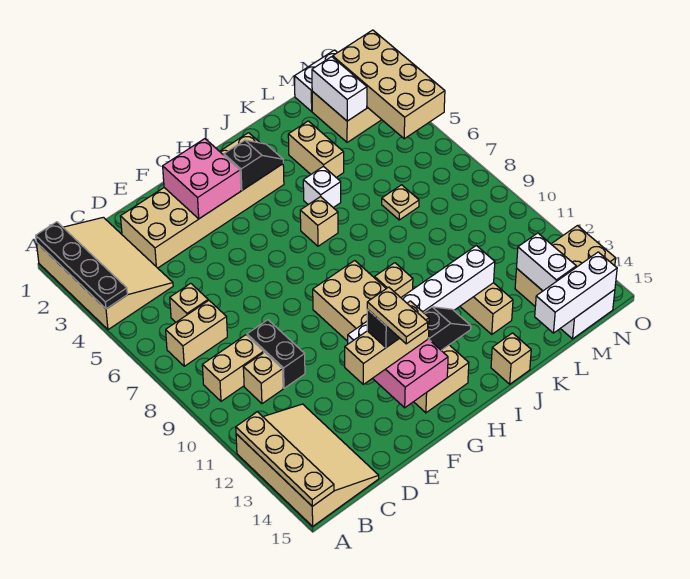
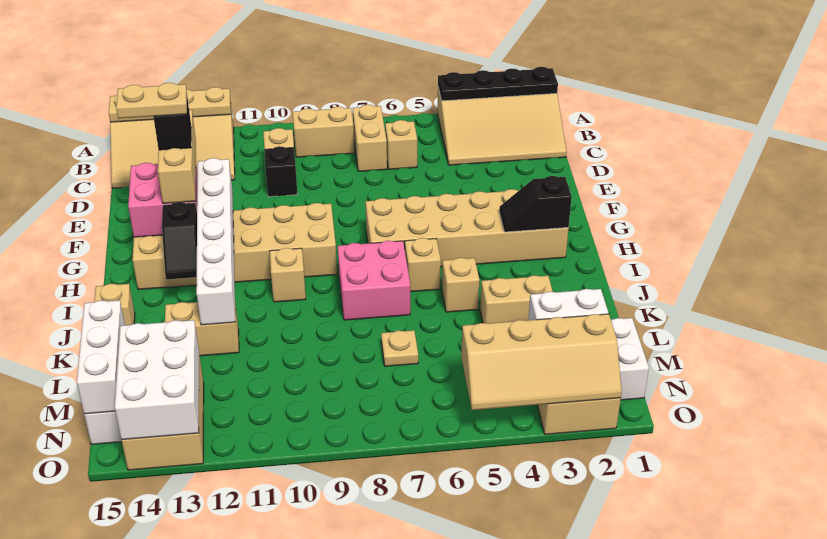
tan brick B9:C9 level 1 -> tan brick B8:B9 level 1
tan brick D2:I3 level 1 -> tan brick G2:H7 level 1
black brick D9:D10 level 1 -> black brick D10 level 1
pink brick F2:G3 level 2 -> pink brick I7:J8 level 1
black slope H3:I3 level 2 top H -> black slope H2:H3 level 2 top 2
white brick J5 level 1 -> tan brick J5 level 1
white brick M13:M14 level 2 -> white brick M13:O14 level 2
tan brick N2:O5 level 2 -> tan slope N2:O5 level 2 top N

